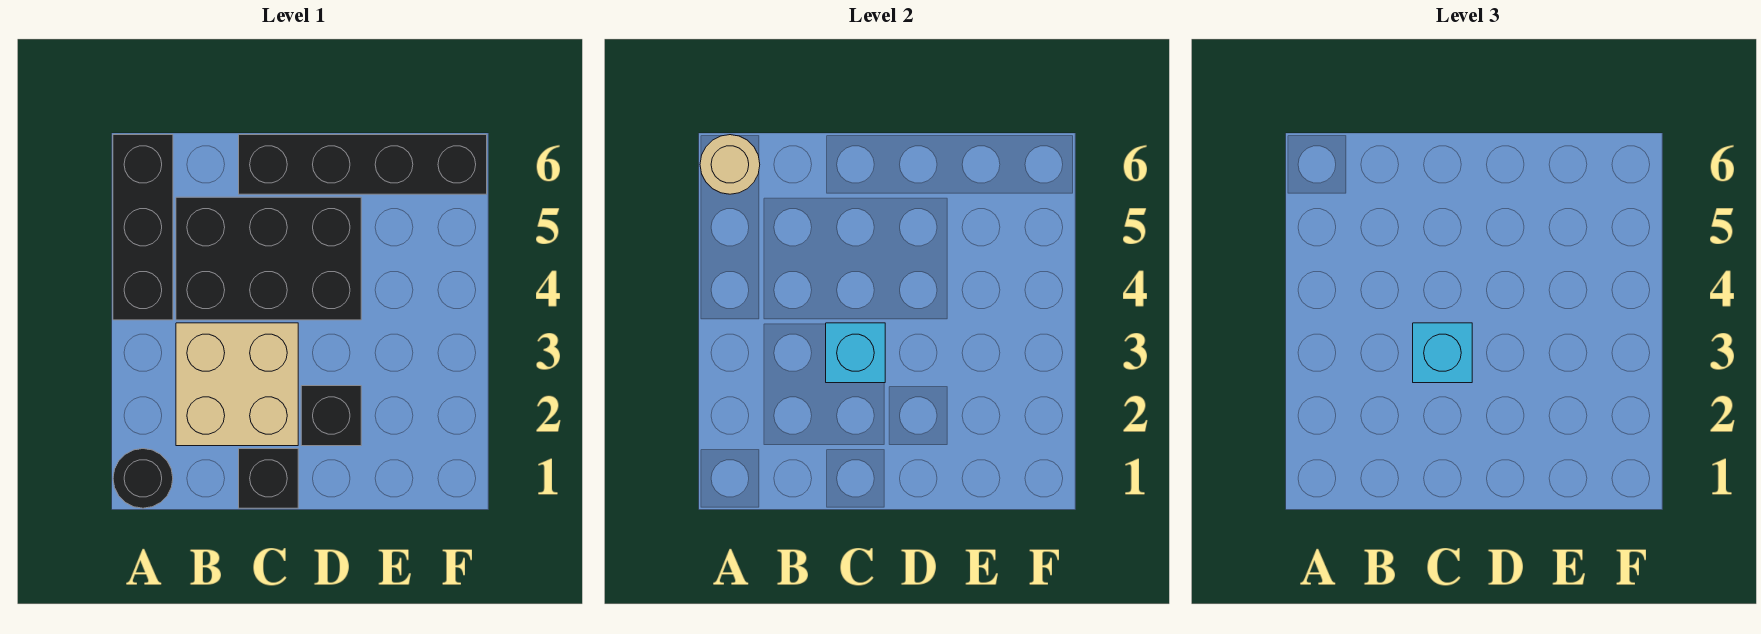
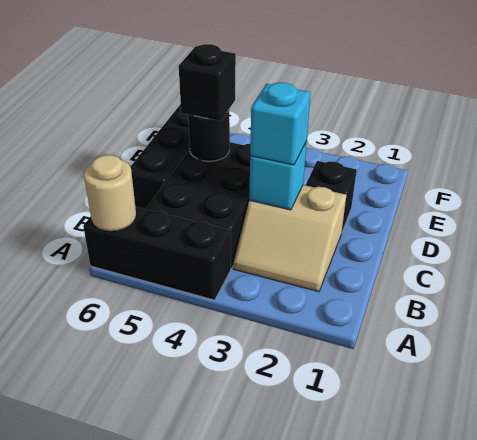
black round brick A1 level 1 -> black round brick D5 level 2
tan brick B2:C3 level 1 -> tan slope B2:C3 level 1 top C
black brick C1 level 1 -> black brick D5 level 3

